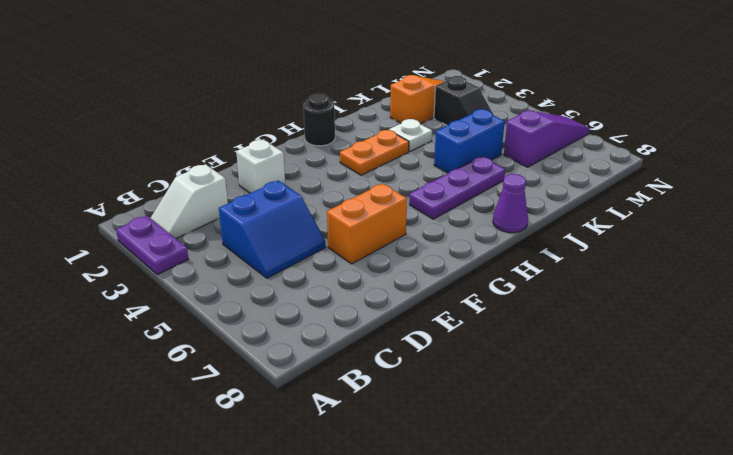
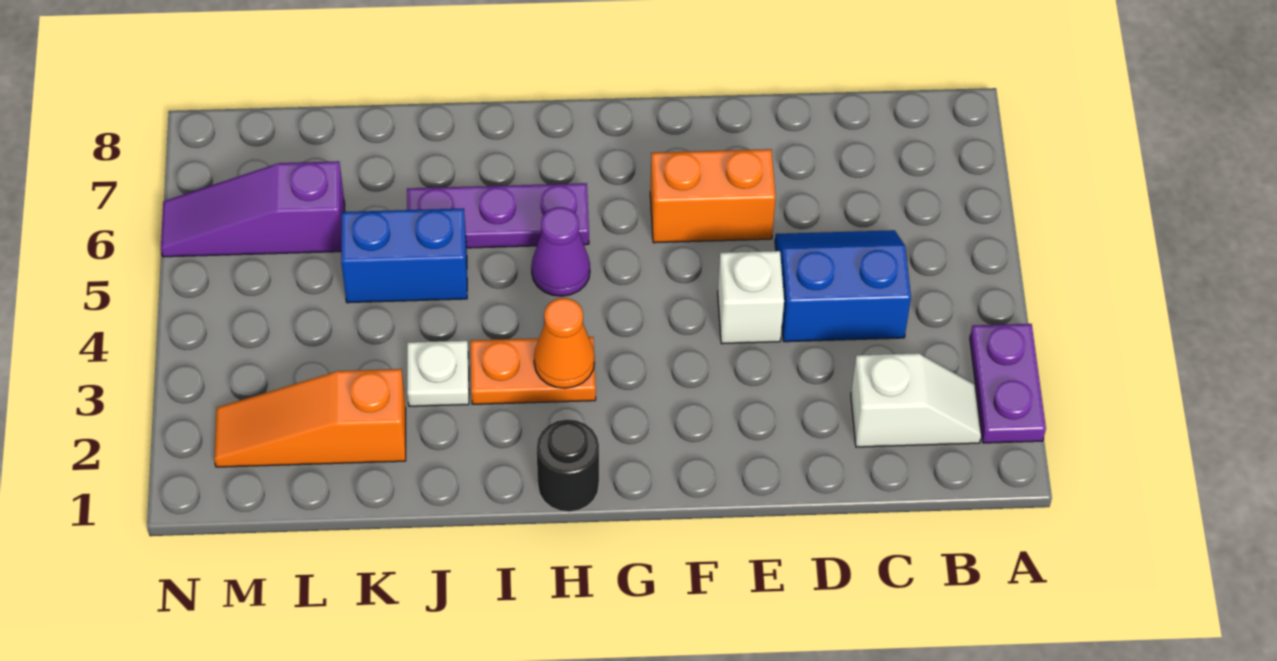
white brick E2 level 1 -> white brick E4 level 1
none -> orange cone H3 level 2
purple cone I8 level 1 -> purple cone H5 level 1
black slope L3:L4 level 1 top 3 -> none

